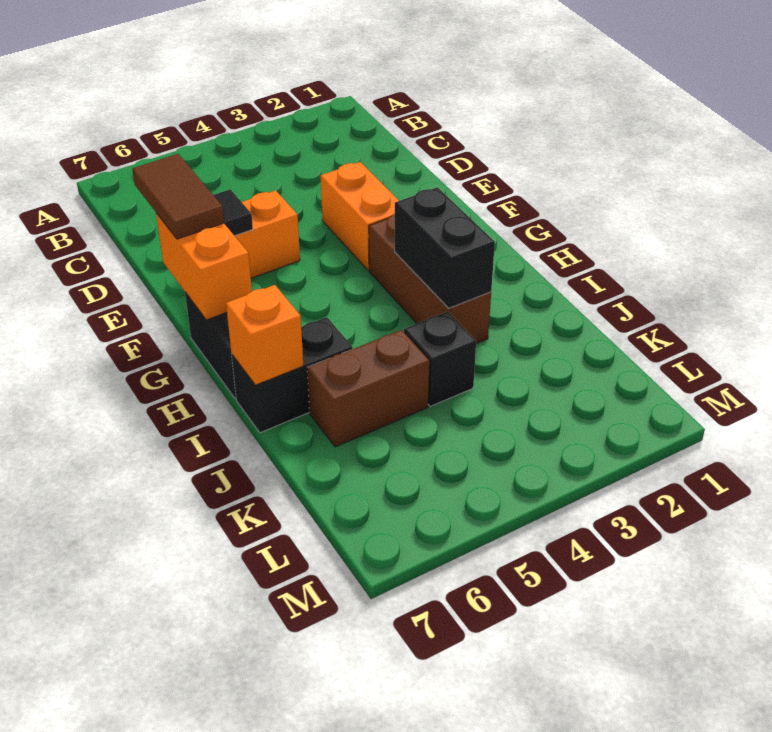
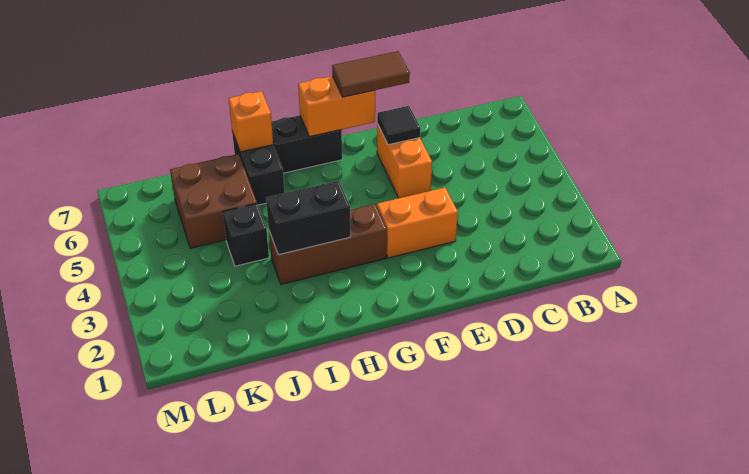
brown brick J5:J6 level 1 -> brown brick J5:K6 level 1

